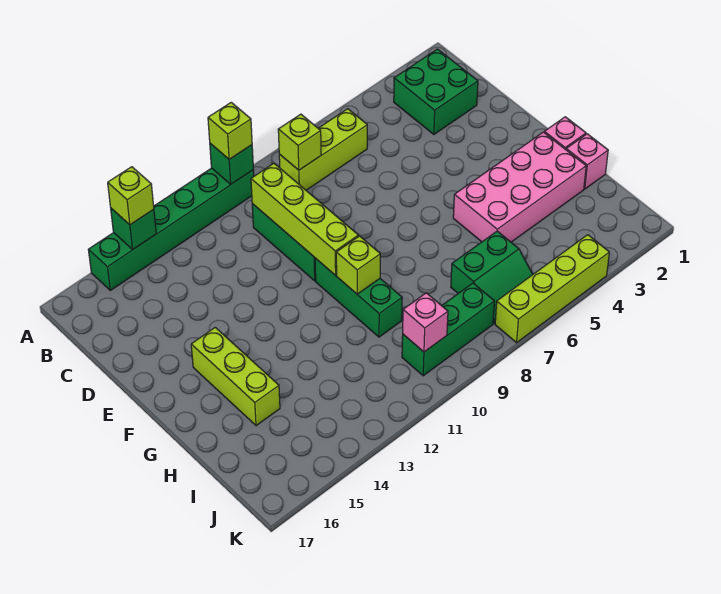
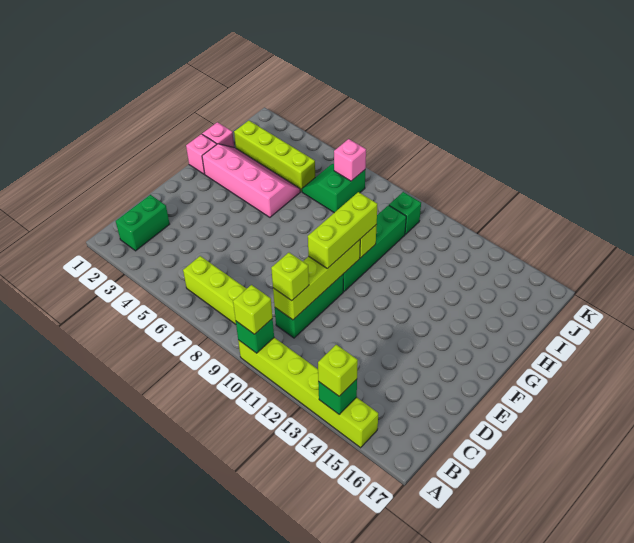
green brick A10:A15 level 1 -> lime brick A10:A15 level 1
green brick B2:C3 level 1 -> green brick B2:C2 level 1
lime brick B8 level 2 -> lime brick C10 level 3
green brick F10:H10 level 1 -> green brick F10:I10 level 1
lime brick F15:H15 level 1 -> lime brick E10:G10 level 3
pink brick G2:H5 level 1 -> pink slope G2:H5 level 1 top G
green slope I6:J7 level 1 top I -> green slope I6:J7 level 1 top 7
green brick J8:J10 level 1 -> green brick J10 level 1
pink brick J10 level 2 -> pink brick J7 level 2
lime brick K4:K7 level 1 -> lime brick I2:I5 level 1

